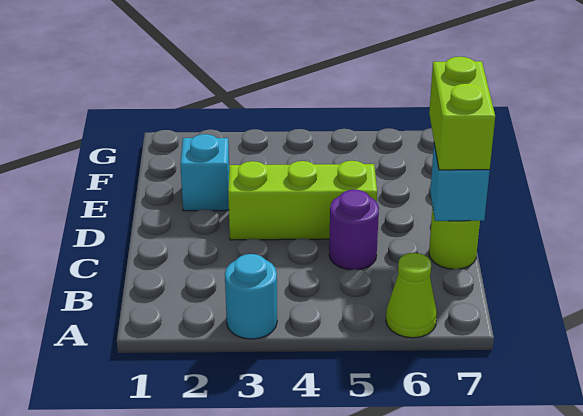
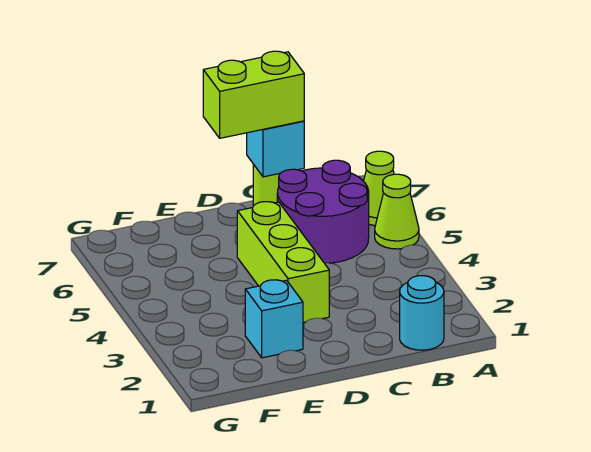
cyan round brick A3 level 1 -> cyan round brick B1 level 1
none -> lime cone A5 level 1
purple round brick C5 level 1 -> purple round brick B5:C6 level 1

